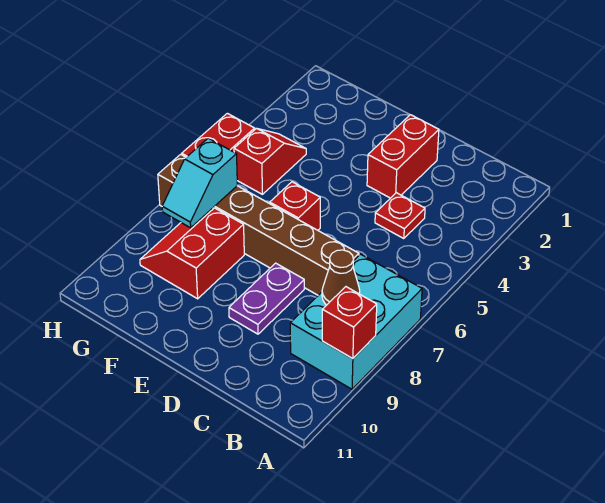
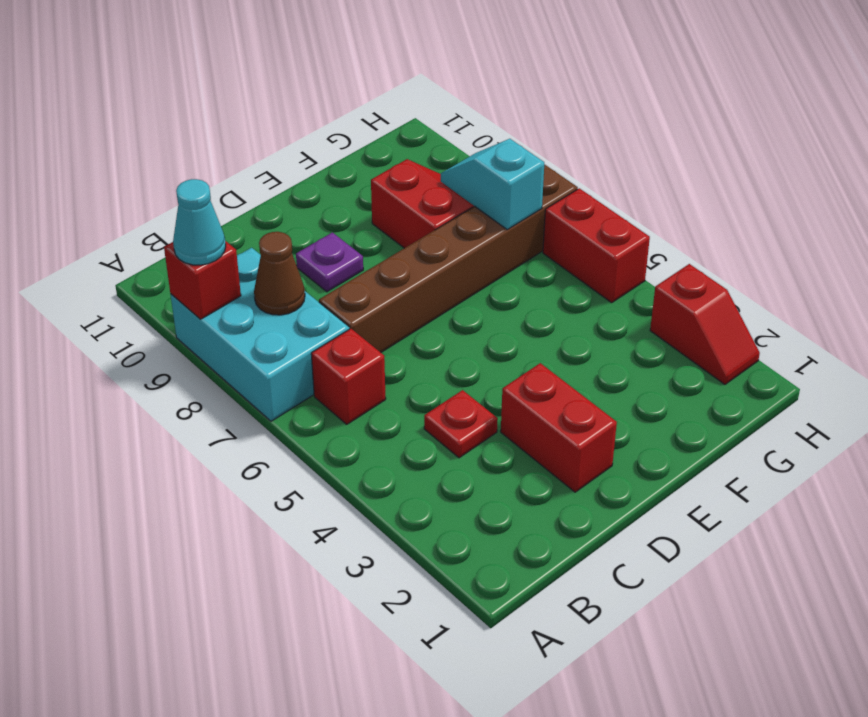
none -> cyan cone A9 level 3
purple plate D8:D9 level 1 -> purple plate D9 level 1
red brick E6 level 1 -> red brick B6 level 1
red slope G4:G5 level 1 top 5 -> red slope H2:H3 level 1 top 3

